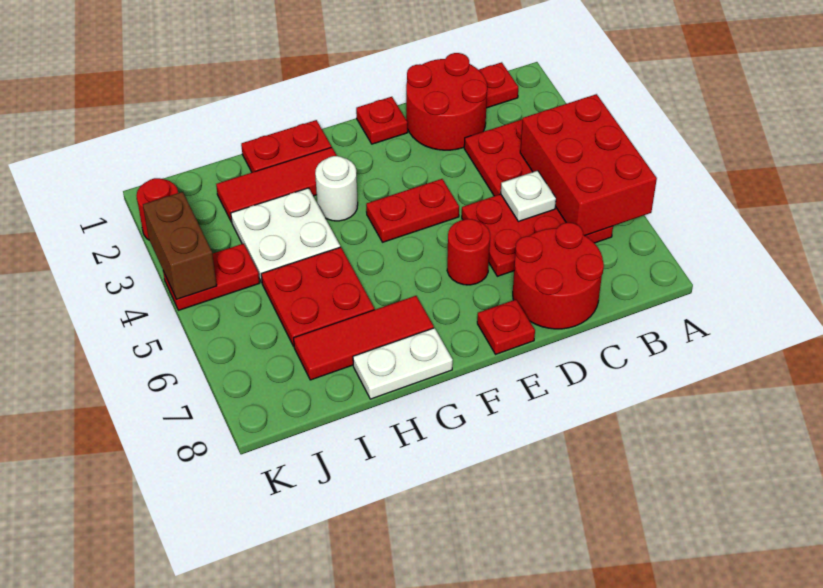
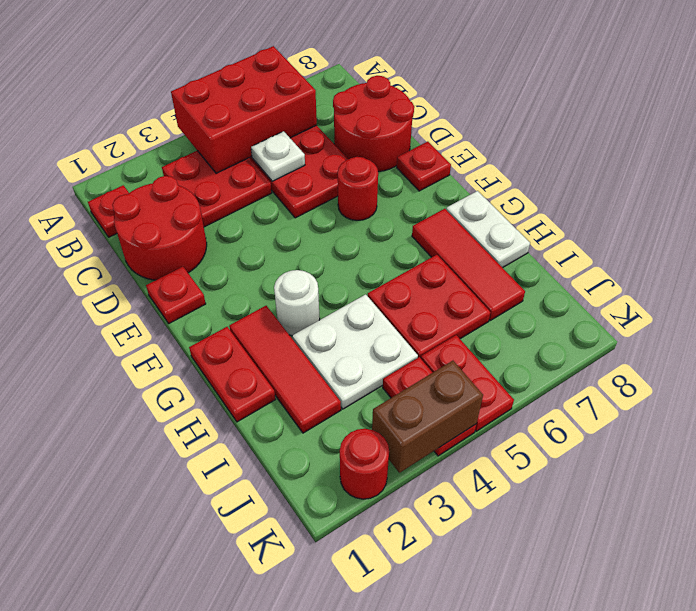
red plate E4:F4 level 1 -> red plate J5:K5 level 1

